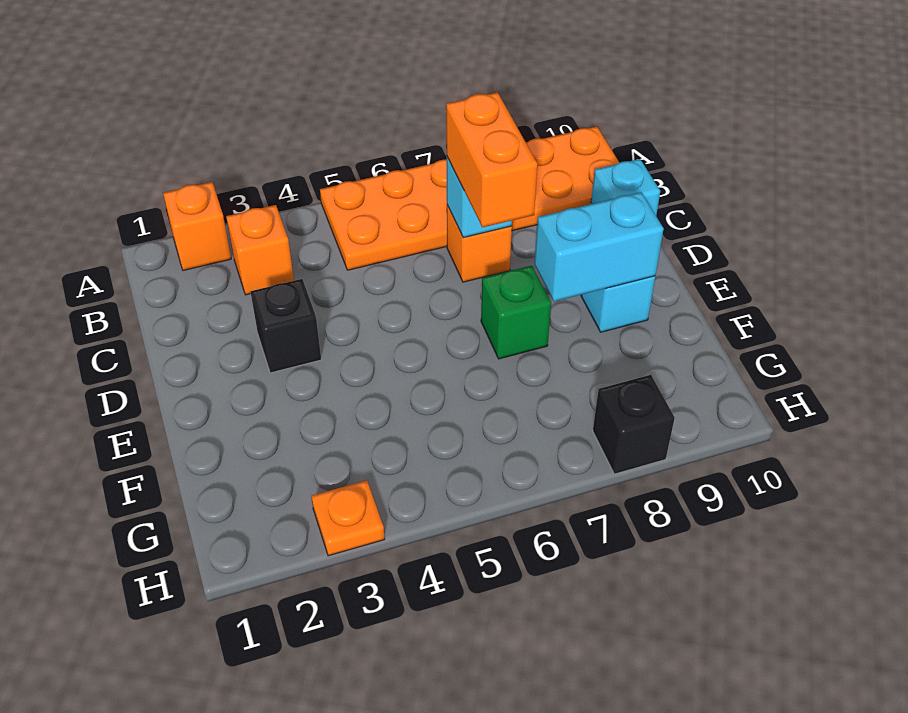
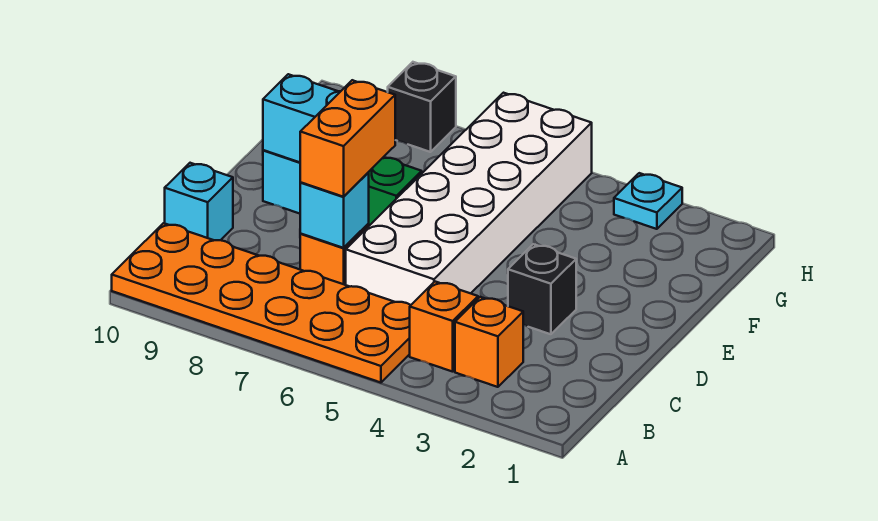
orange brick A2 level 1 -> orange brick B4 level 1
none -> white brick C5:H6 level 1
orange plate H3 level 1 -> cyan plate H3 level 1

